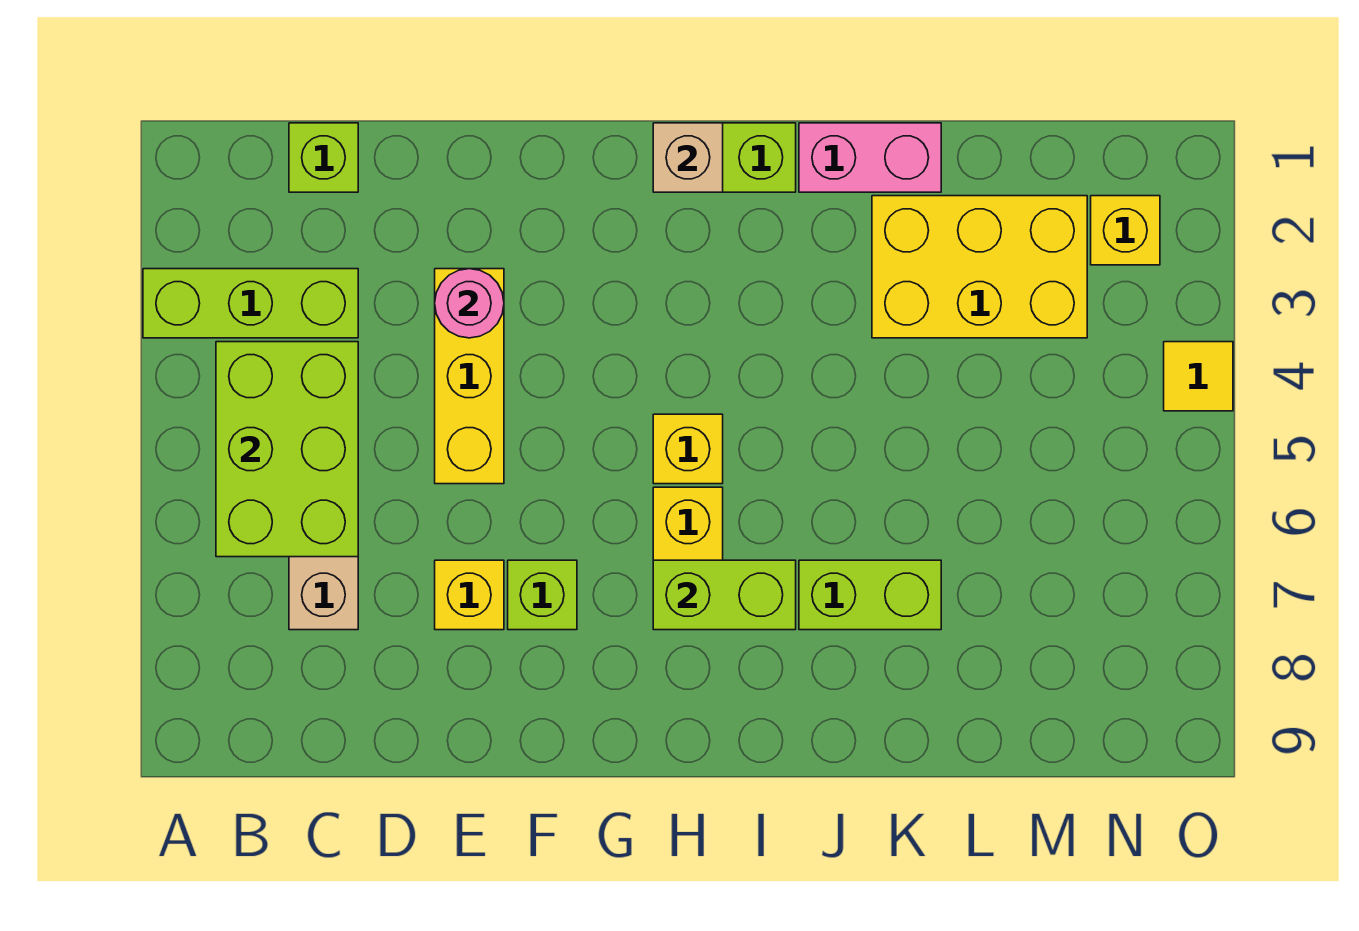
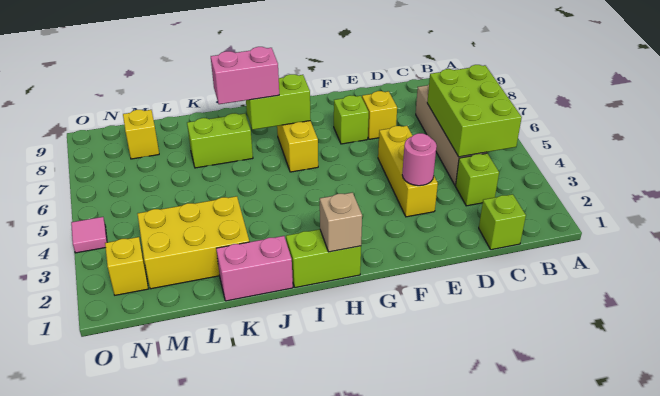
lime brick A3:C3 level 1 -> lime brick C3 level 1
yellow brick H5 level 1 -> yellow brick M8 level 1
none -> pink brick I7:J7 level 3
yellow tile O4 level 1 -> pink tile O4 level 1

